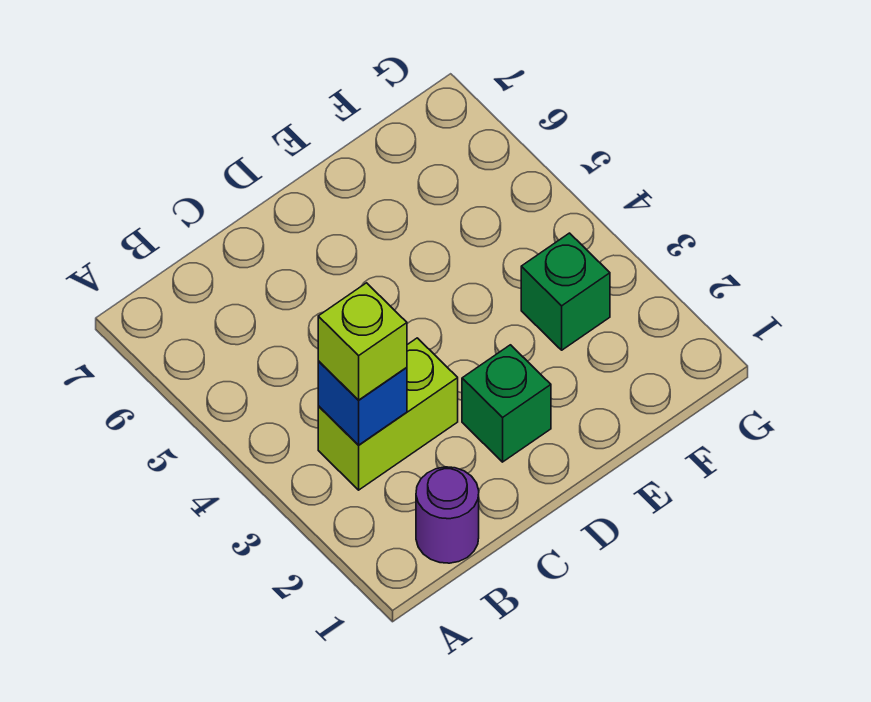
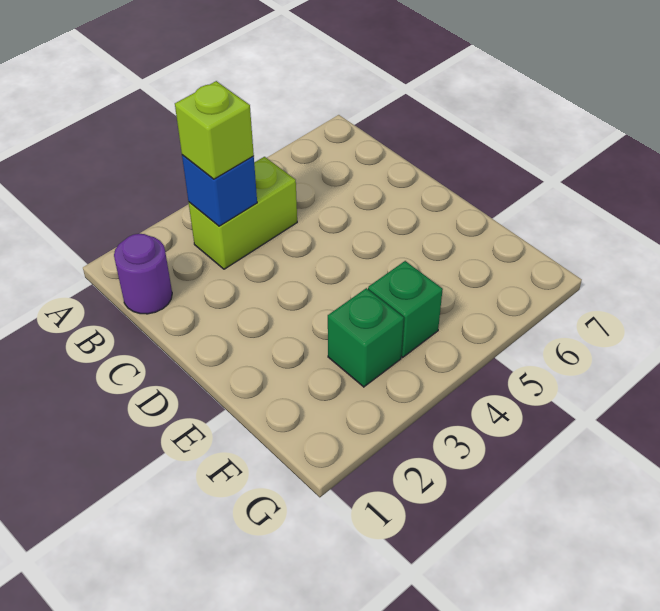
lime brick B3:C3 level 1 -> lime brick B3:B4 level 1
green brick D2 level 1 -> green brick F4 level 1

